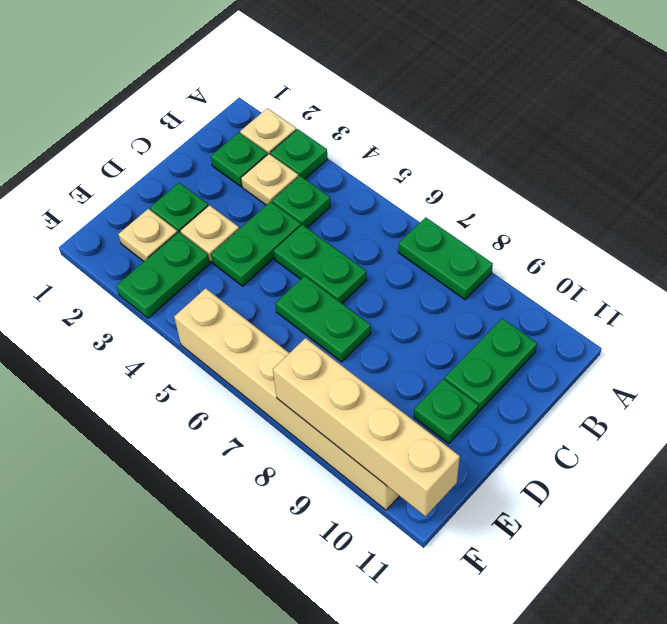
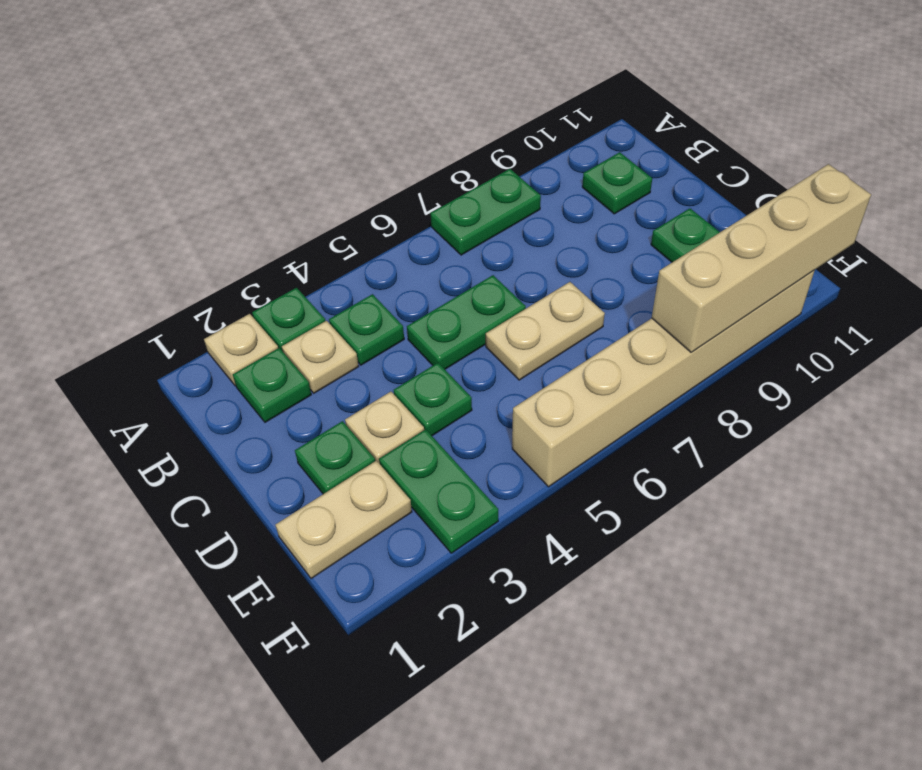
green plate B10:C10 level 1 -> green plate B10 level 1
green plate C4:D4 level 1 -> green plate D4 level 1
green plate D6:D7 level 1 -> tan plate D6:D7 level 1
tan plate E2 level 1 -> tan plate E1:E2 level 1

